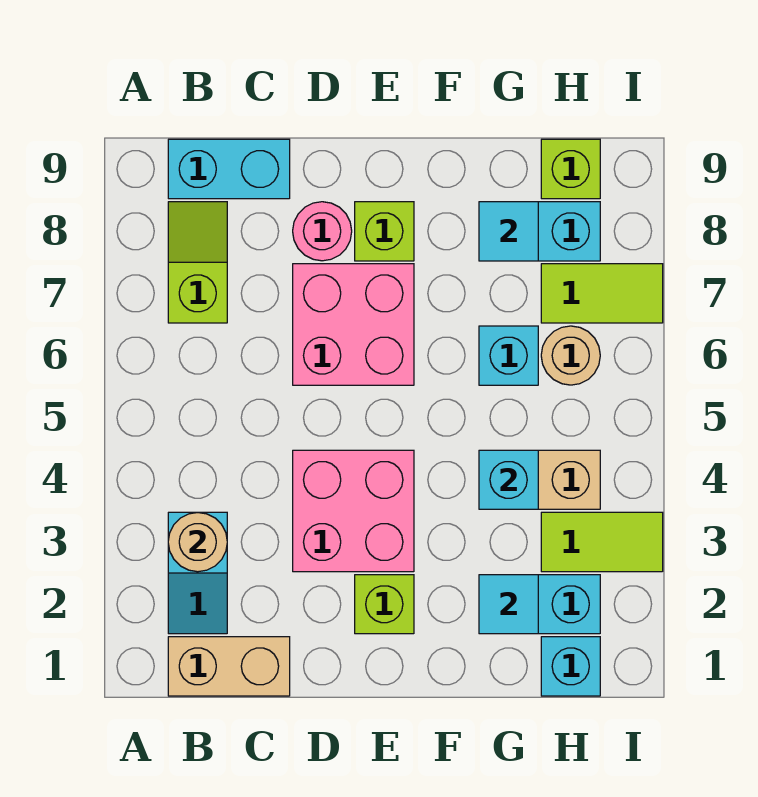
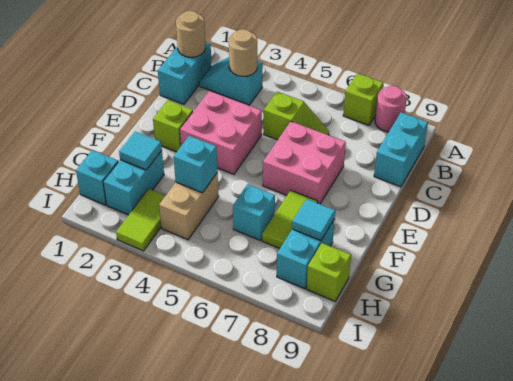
tan brick B1:C1 level 1 -> cyan brick B1:C1 level 1
lime slope B7:B8 level 1 top 7 -> lime slope C5:C6 level 1 top 5
pink round brick D8 level 1 -> pink round brick A8 level 1
lime brick E8 level 1 -> lime brick A7 level 1
tan round brick H6 level 1 -> tan round brick B1 level 2
lime tile H7:I7 level 1 -> lime tile F7:G7 level 1

